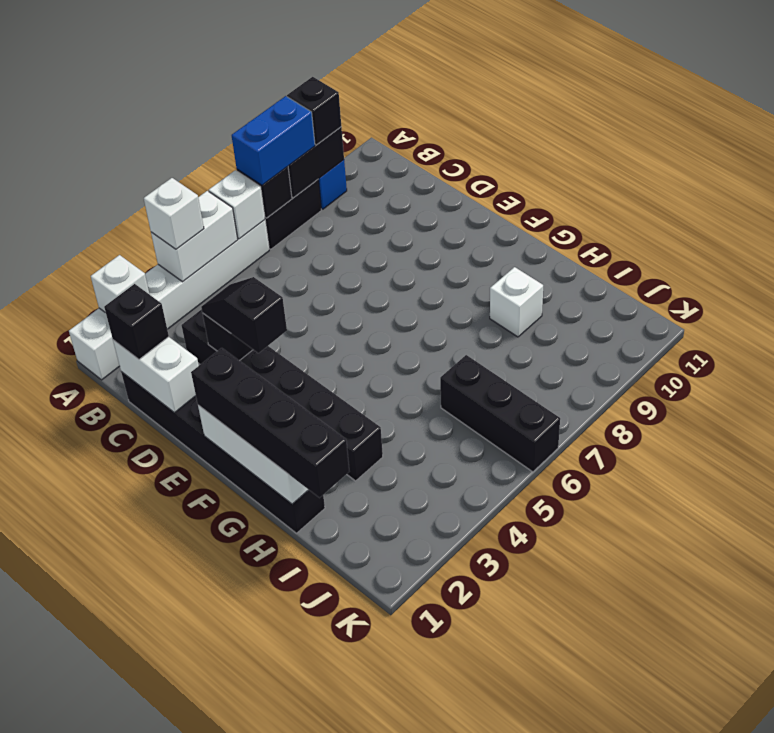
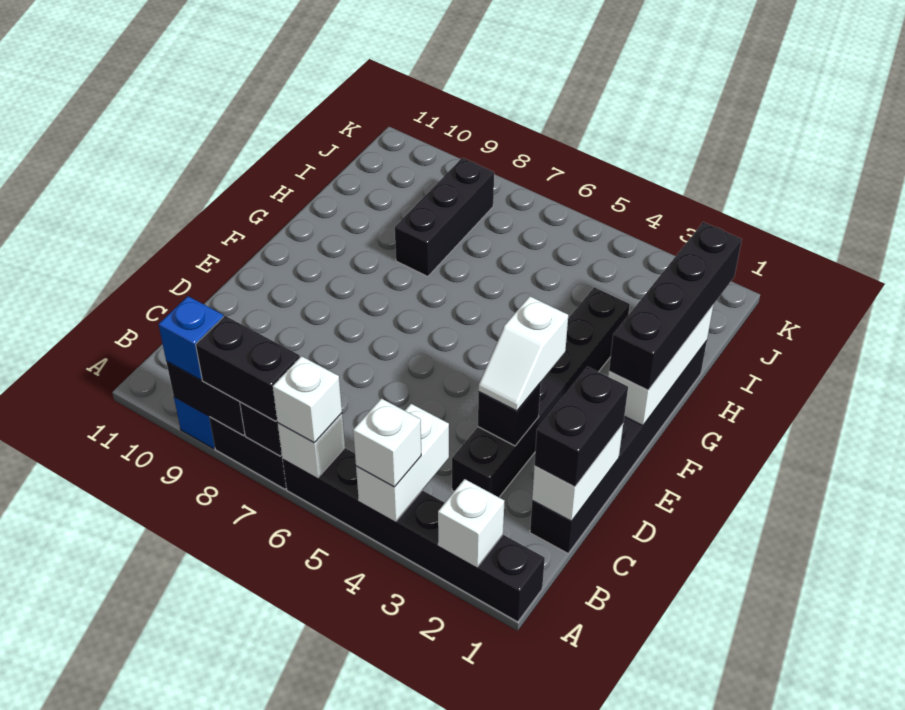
white brick A1:A6 level 1 -> black brick A1:A6 level 1
white brick A4:A5 level 2 -> white brick A4:B4 level 2
blue brick A7:A8 level 3 -> black brick A7:A8 level 3
black brick A9 level 3 -> blue brick A9 level 3
black brick C1 level 3 -> black brick C1:D1 level 3
black slope D3:E3 level 3 top E -> white slope D3:E3 level 3 top E
white brick H9 level 1 -> white brick A6 level 3
black brick I6:K6 level 1 -> black brick H8:J8 level 1

